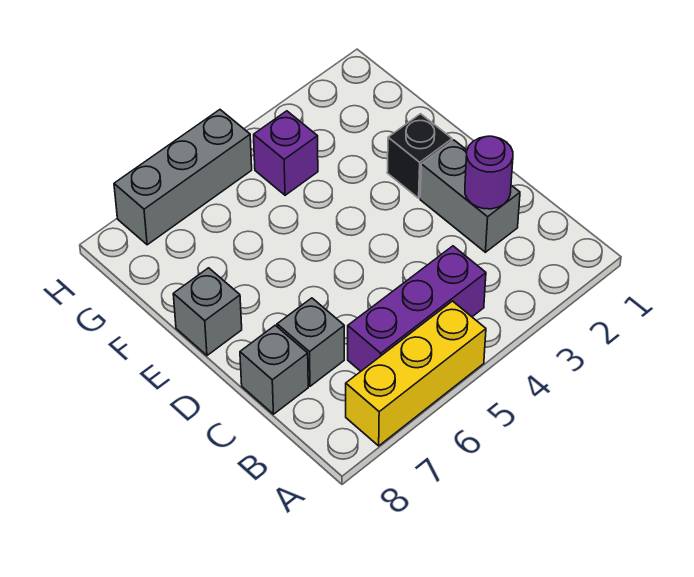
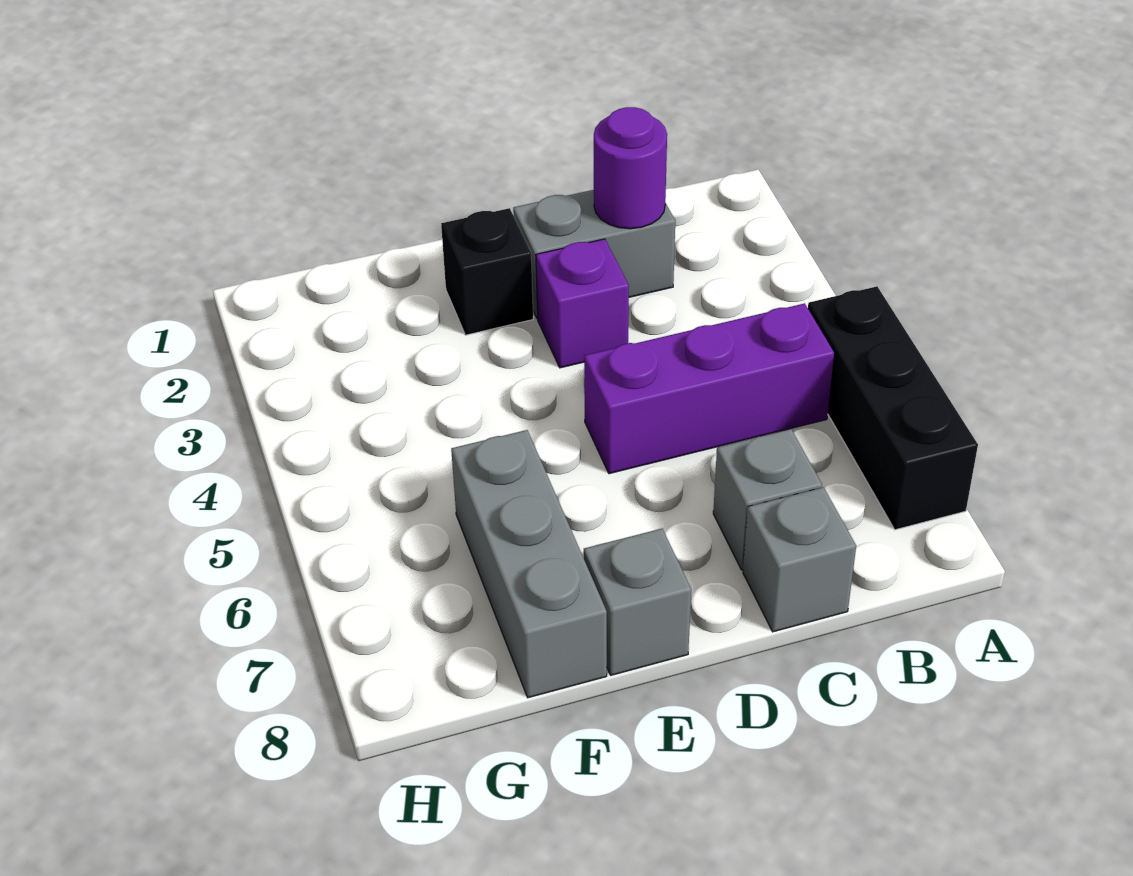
yellow brick A5:A7 level 1 -> black brick A5:A7 level 1
purple brick B4:B6 level 1 -> purple brick B5:D5 level 1
purple brick G4 level 1 -> purple brick D3 level 1
grey brick H5:H7 level 1 -> grey brick F6:F8 level 1

